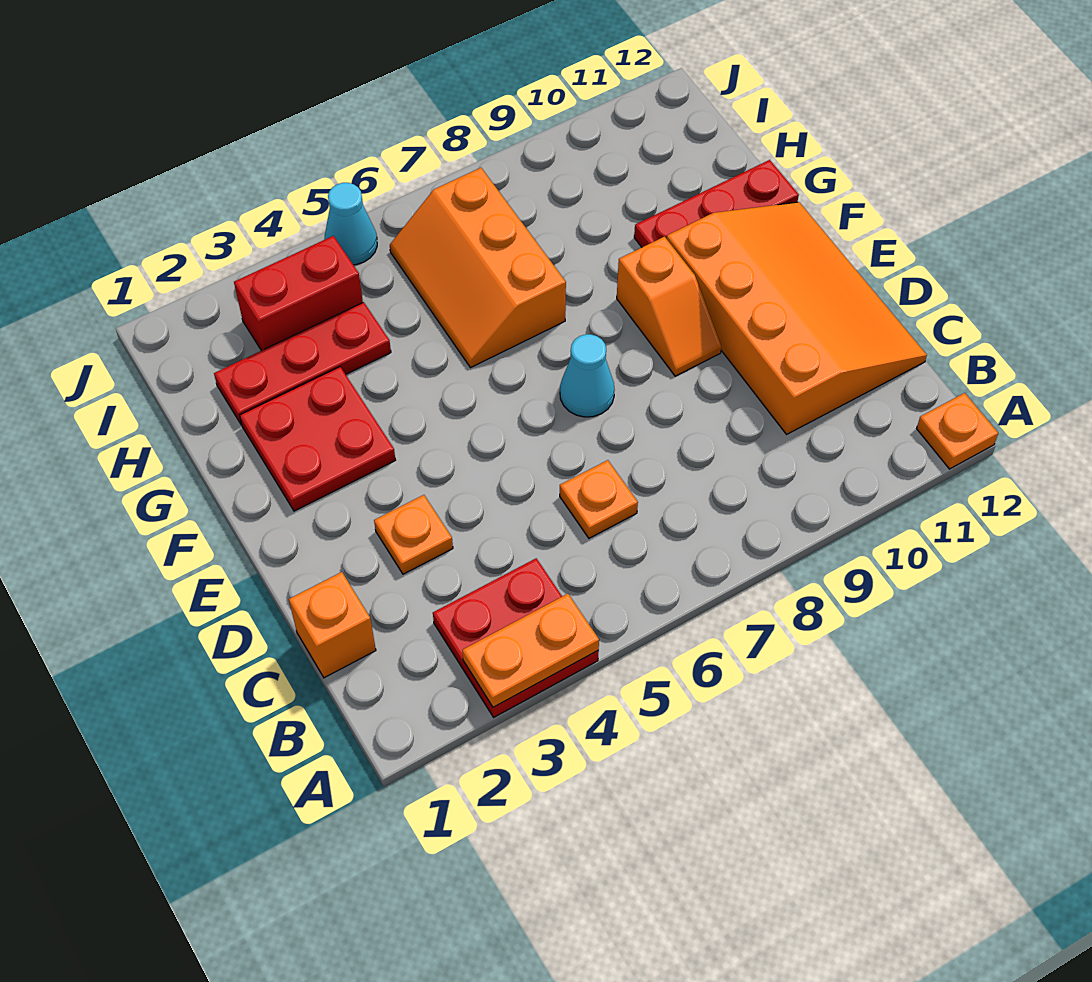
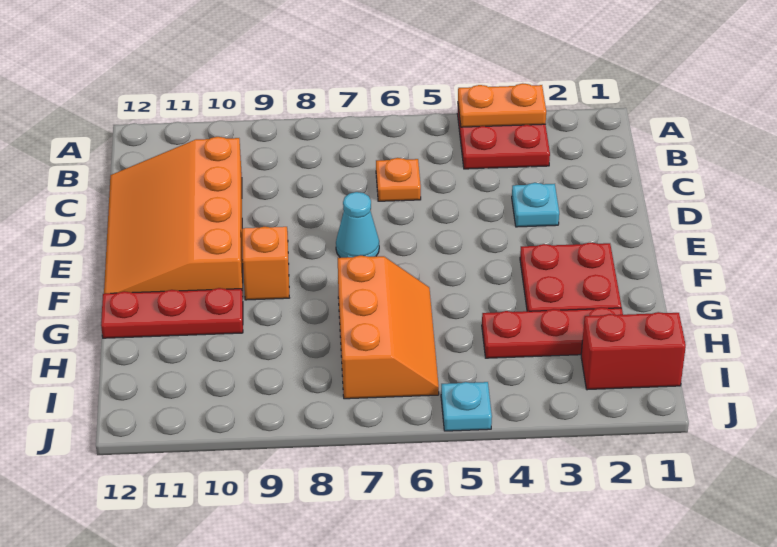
orange plate A12 level 1 -> none
orange brick C1 level 1 -> none
orange plate D3 level 1 -> cyan plate D3 level 1
red brick I3:I4 level 1 -> red brick I1:I2 level 1
cyan cone J5 level 1 -> cyan plate J5 level 1

